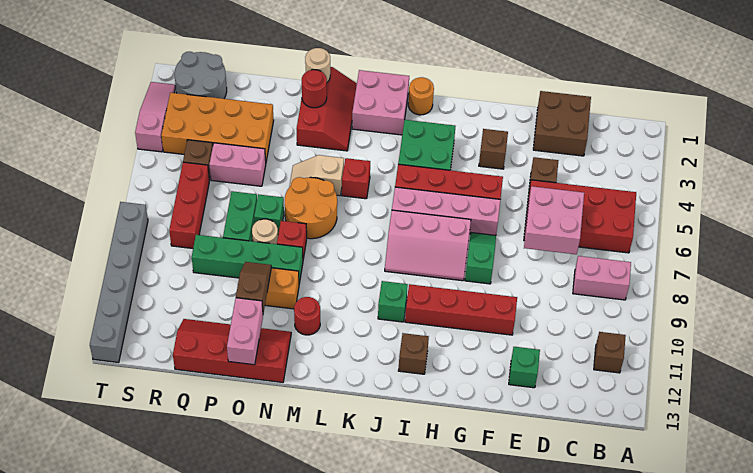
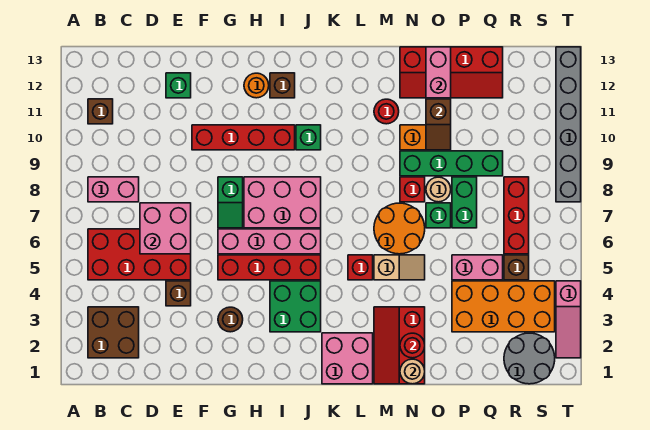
brown brick D1:E2 level 1 -> brown brick B2:C3 level 1
brown brick G3 level 1 -> brown round brick G3 level 1
pink slope H7:J8 level 1 top 7 -> pink brick H7:J8 level 1
orange round brick J1 level 1 -> orange round brick H12 level 1

